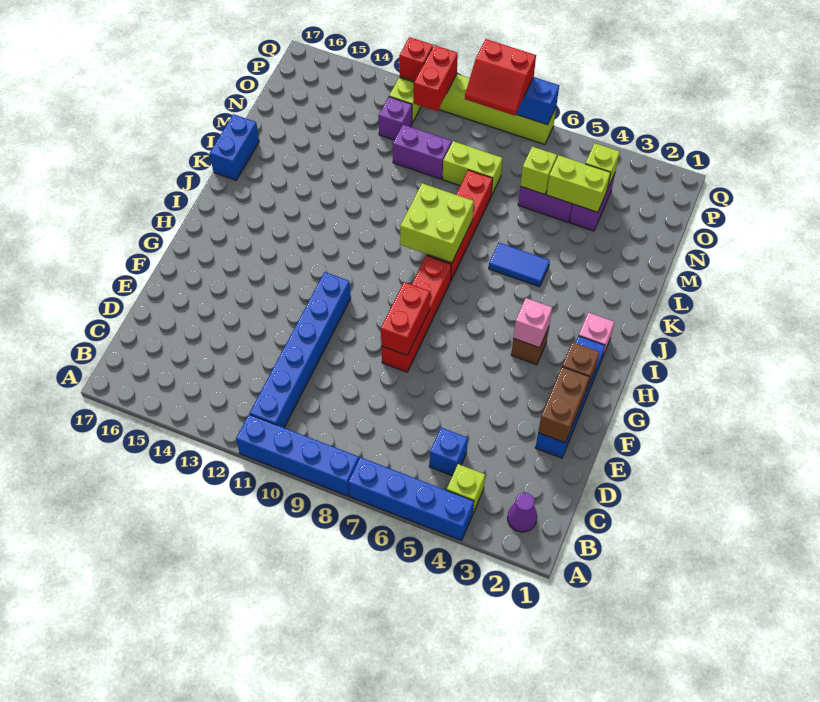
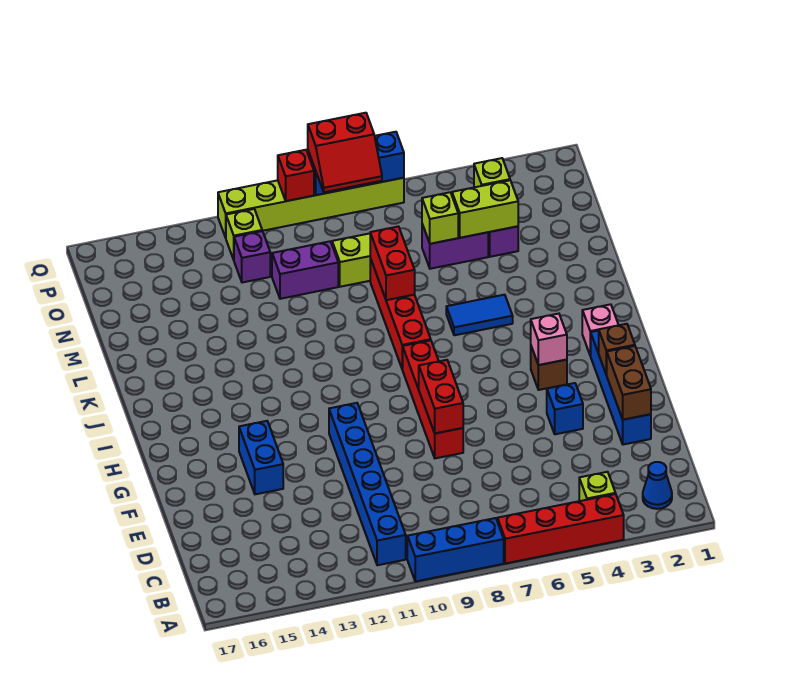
blue brick A4:A7 level 1 -> red brick A4:A7 level 1
blue brick A8:A11 level 1 -> blue brick A8:A10 level 1
purple cone B2 level 1 -> blue cone B2 level 1
blue brick C5 level 1 -> blue brick F4 level 1
lime brick J8:K9 level 2 -> none
blue brick K17:L17 level 1 -> blue brick F14:G14 level 1
red brick P11:Q11 level 2 -> red brick L8:M8 level 2
red brick Q12 level 2 -> red brick Q10 level 2

